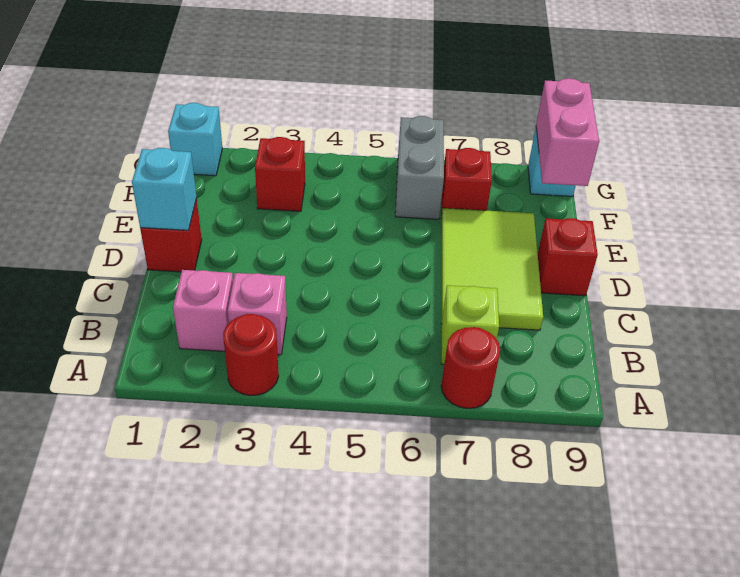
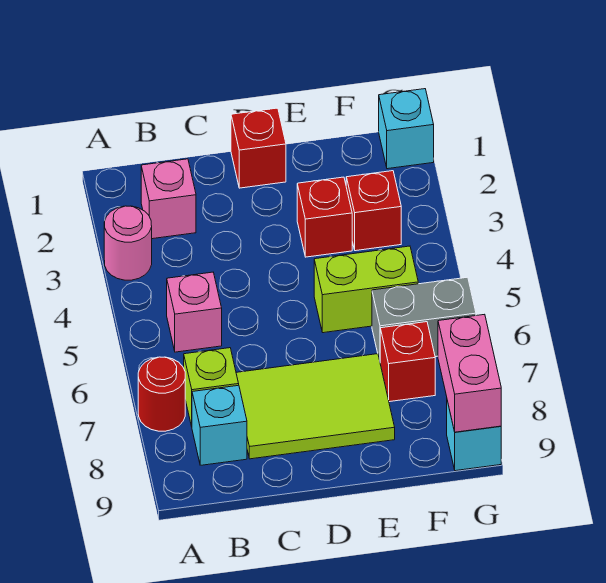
red round brick A3 level 1 -> pink round brick A3 level 1
pink brick B3 level 1 -> pink brick B5 level 1
cyan brick D1 level 2 -> cyan brick B8 level 1
red brick D9 level 1 -> red brick E3 level 1
none -> lime brick E5:F5 level 1
pink brick F9:G9 level 2 -> pink brick G8:G9 level 2

